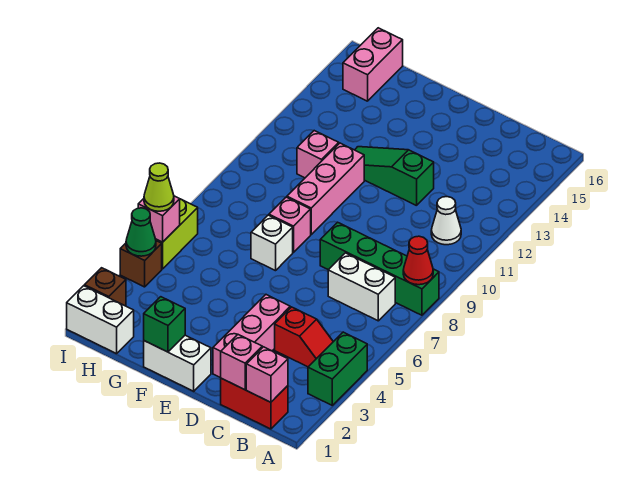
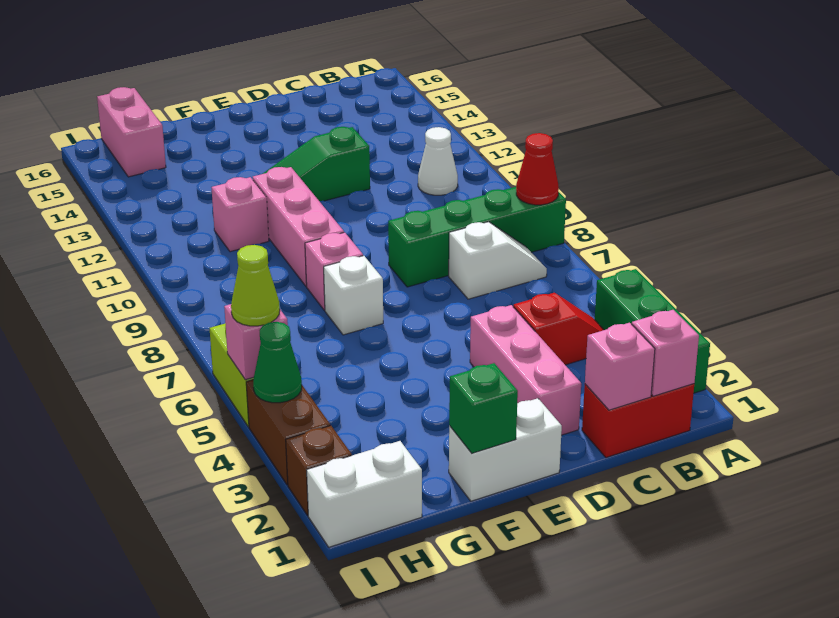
green brick A3:A4 level 1 -> green brick A2:A4 level 1
white brick B7:C7 level 1 -> white slope B7:C7 level 1 top C
brown brick I4 level 1 -> brown brick I3:I4 level 1

